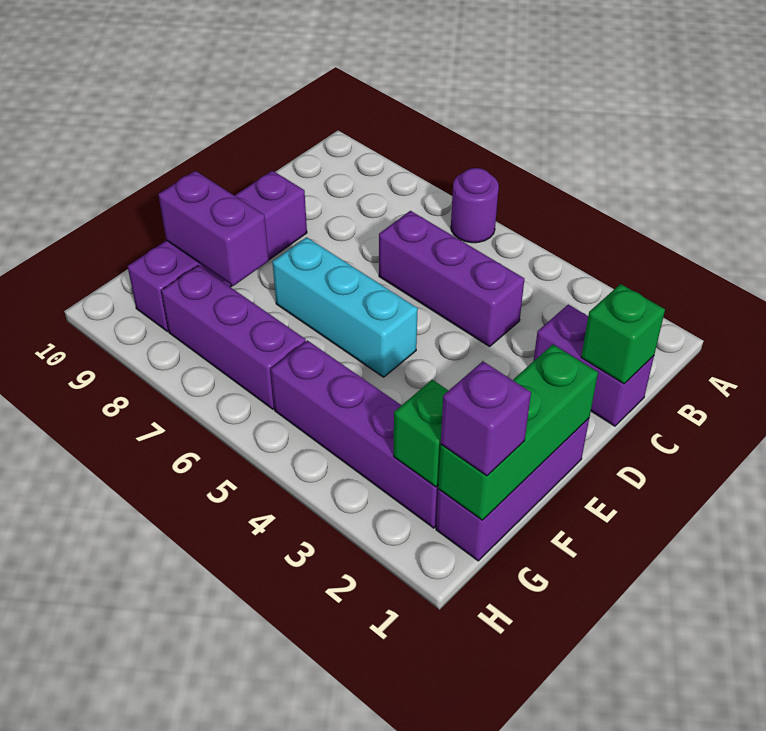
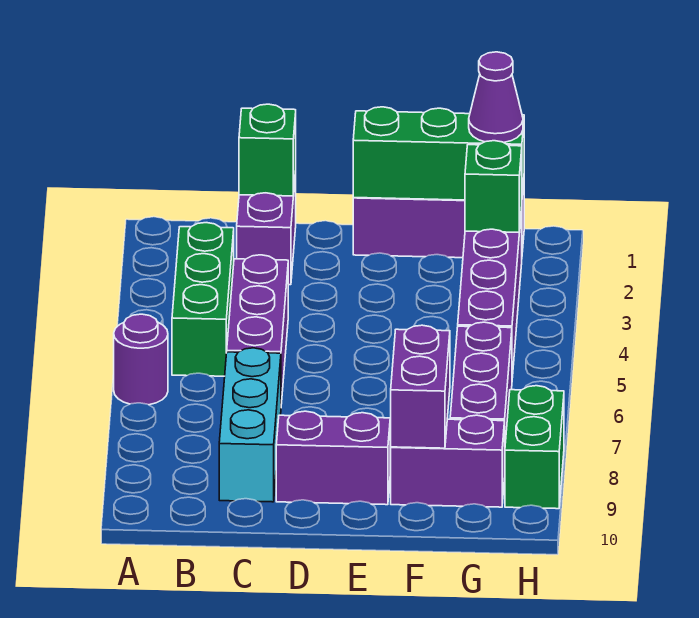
none -> green brick B3:B5 level 1
cyan brick E5:E7 level 1 -> cyan brick C7:C9 level 1
purple brick G1 level 3 -> purple cone G1 level 3
none -> green brick H8:H9 level 1

